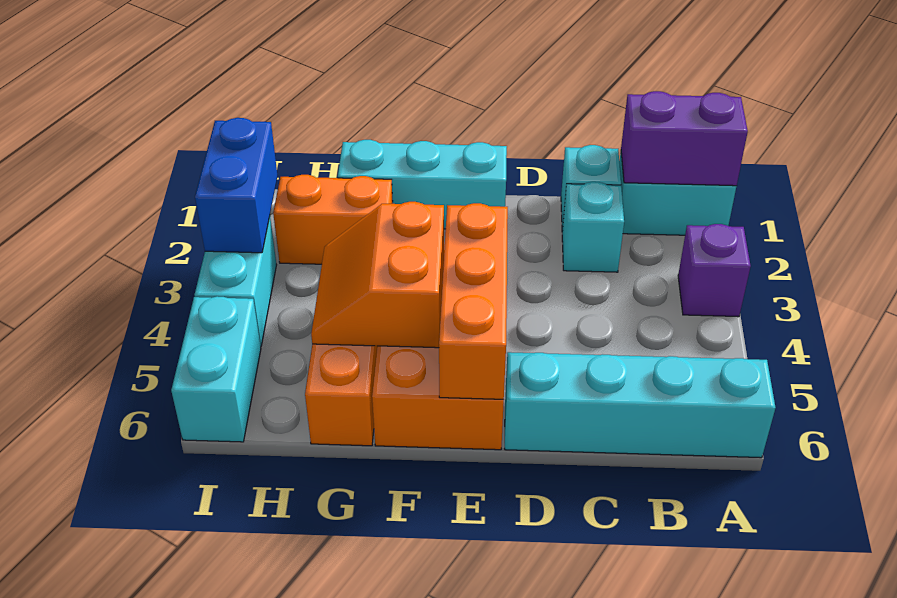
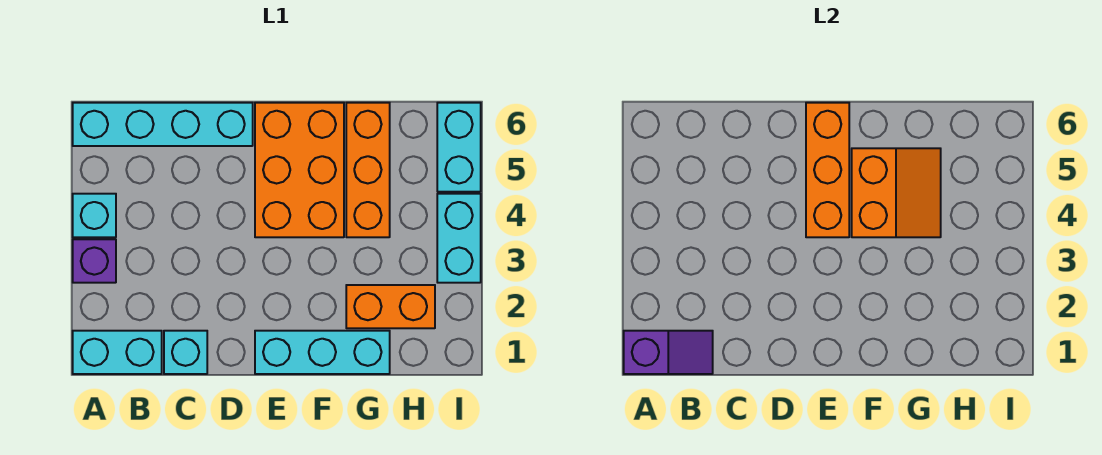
purple brick A1:B1 level 2 -> purple slope A1:B1 level 2 top A
cyan brick C2 level 1 -> cyan brick A4 level 1
blue brick I2:I3 level 2 -> none

